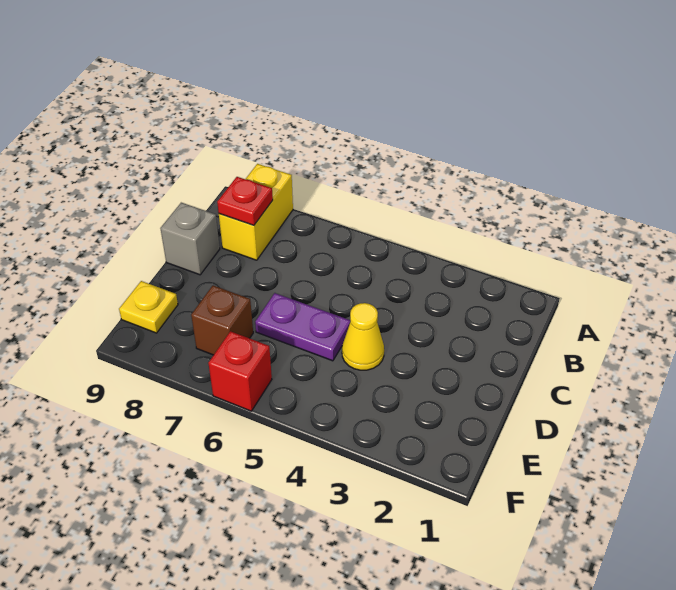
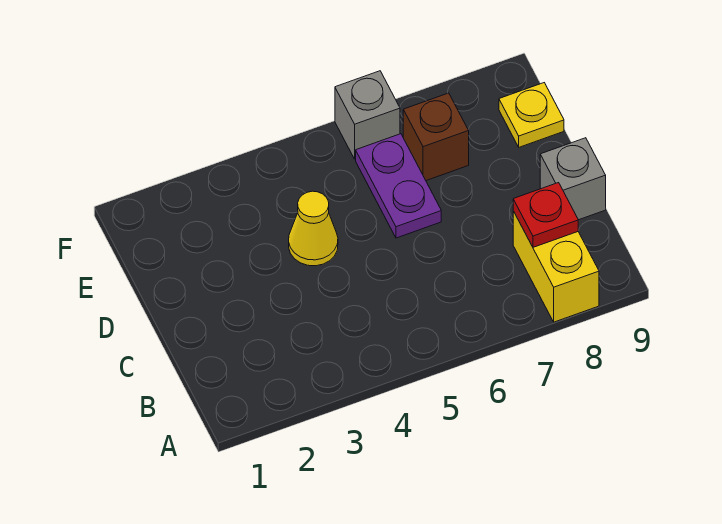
purple plate D5:D6 level 1 -> purple plate D6:E6 level 1
red brick F6 level 1 -> grey brick F6 level 1

